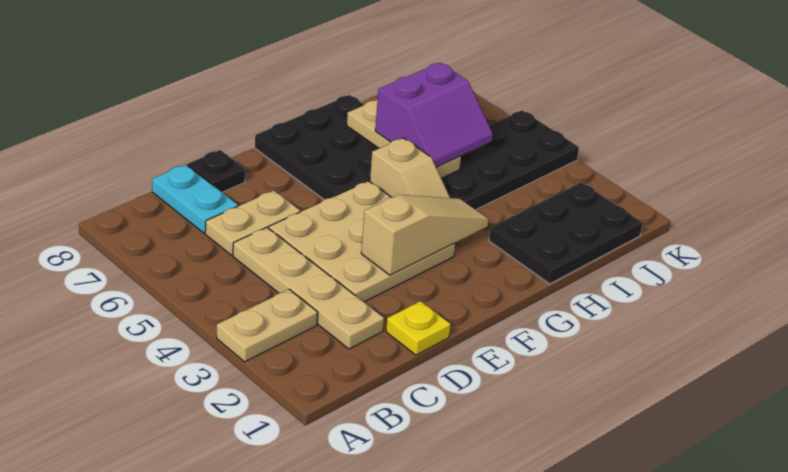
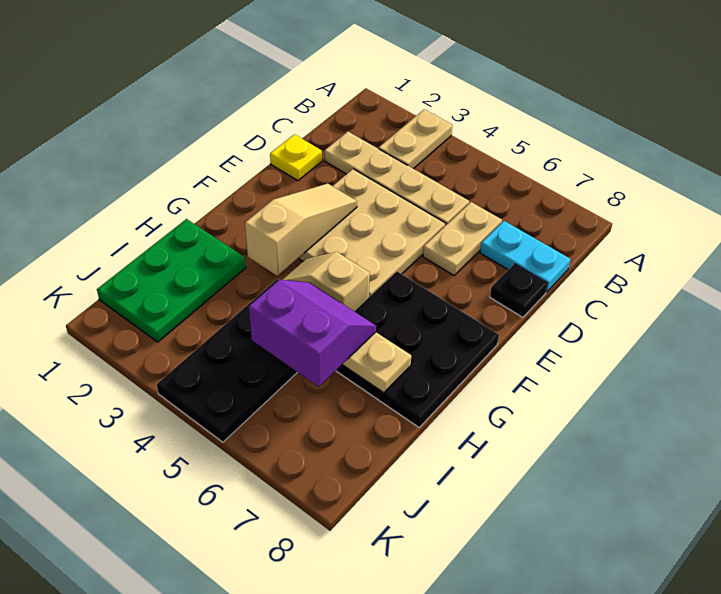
tan slope E3:G3 level 2 top E -> tan slope E3:G3 level 2 top G
black plate H1:J2 level 1 -> green plate H1:J2 level 1
purple slope H5:I6 level 3 top 6 -> purple slope H5:I6 level 3 top I

